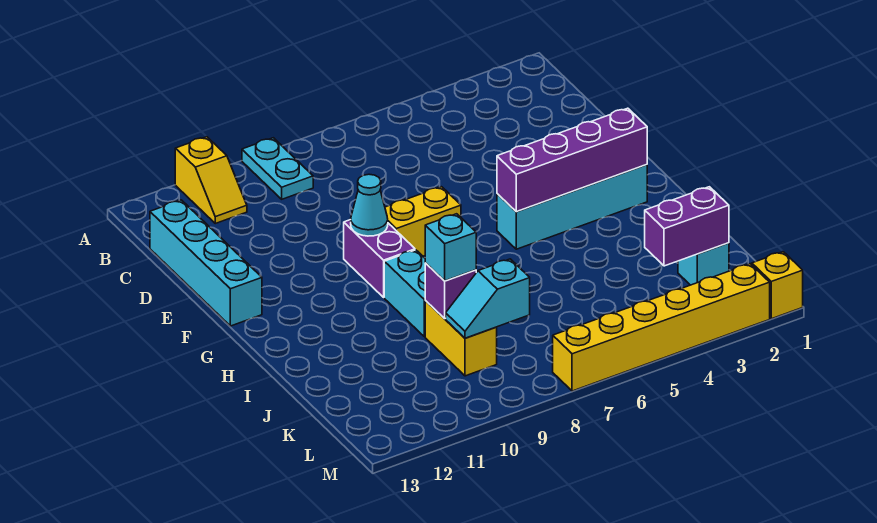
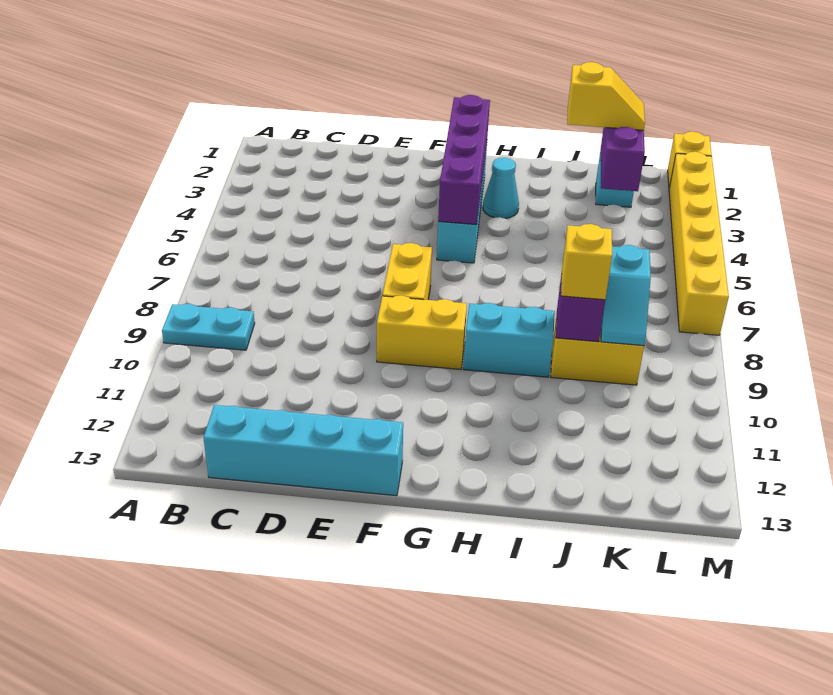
yellow slope A11:B11 level 1 top A -> yellow slope J2:K2 level 3 top J
purple brick F9:G9 level 1 -> yellow brick F9:G9 level 1
cyan cone F9 level 2 -> cyan cone H3 level 1
cyan brick J9 level 3 -> yellow brick J9 level 3

